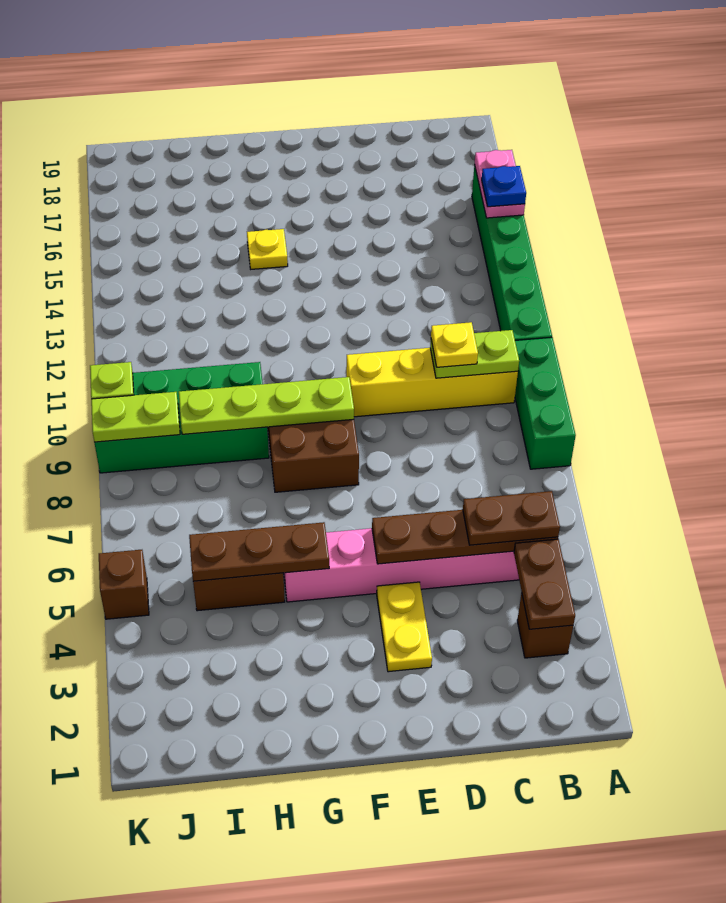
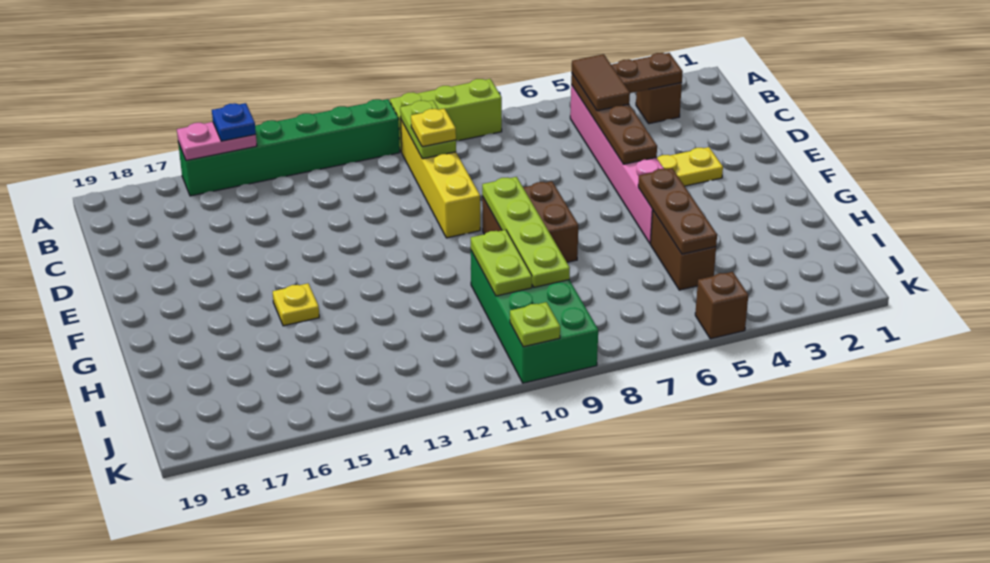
green brick A8:A10 level 1 -> lime brick A8:A10 level 1
brown plate B5:C5 level 3 -> brown tile B5:C5 level 3
lime plate J9:K9 level 2 -> lime plate H10:I10 level 2

